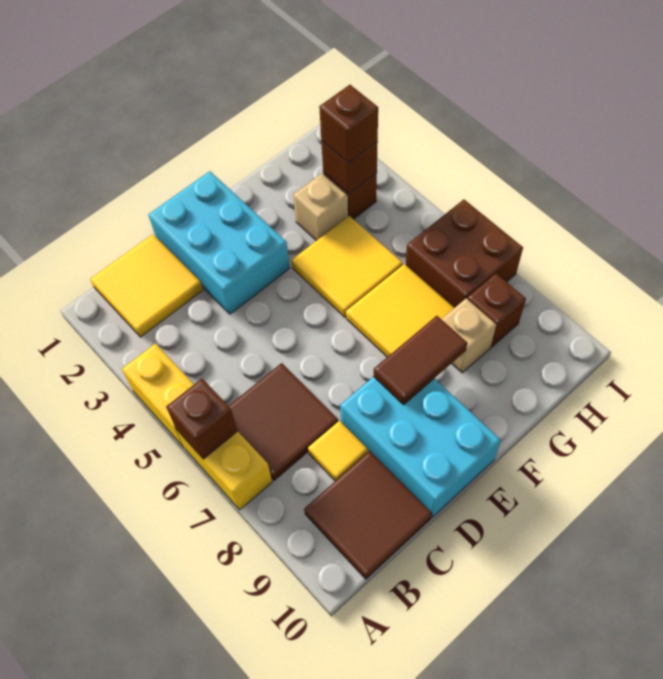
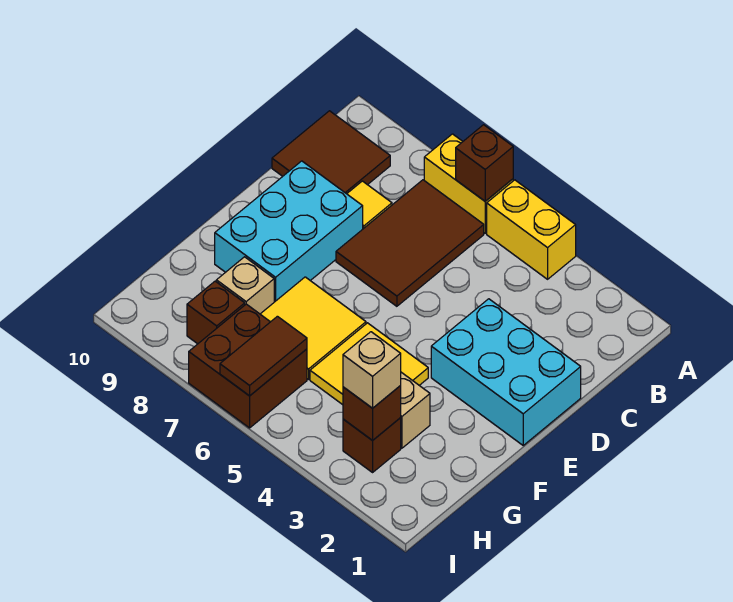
yellow tile B1:C2 level 1 -> none
brown tile B6:C7 level 1 -> brown tile B6:D7 level 1
cyan brick D8:E10 level 1 -> cyan brick D8:F9 level 1
brown tile E8:F8 level 2 -> brown tile H6:I6 level 2
brown brick H3 level 3 -> tan brick H3 level 3

